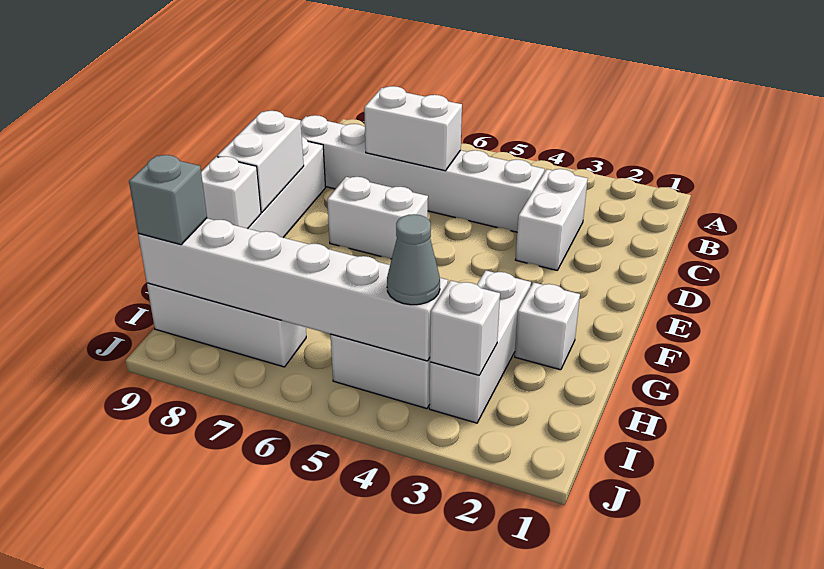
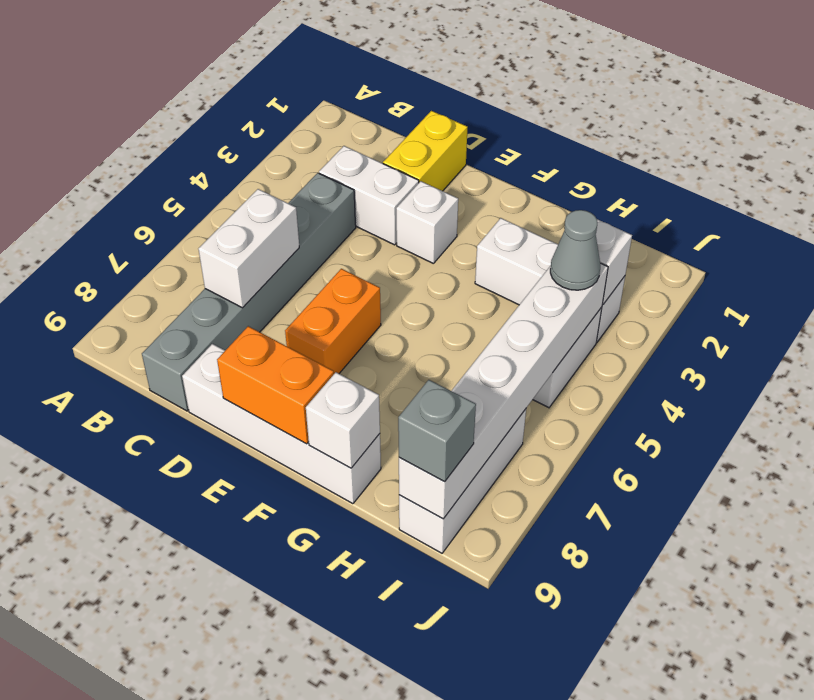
white brick C4:C9 level 1 -> grey brick C4:C9 level 1
none -> yellow brick D1:D2 level 1
white brick E6:E7 level 1 -> orange brick E6:E7 level 1
white brick E9:F9 level 2 -> orange brick E9:F9 level 2
white brick G2 level 1 -> white brick E3 level 1

